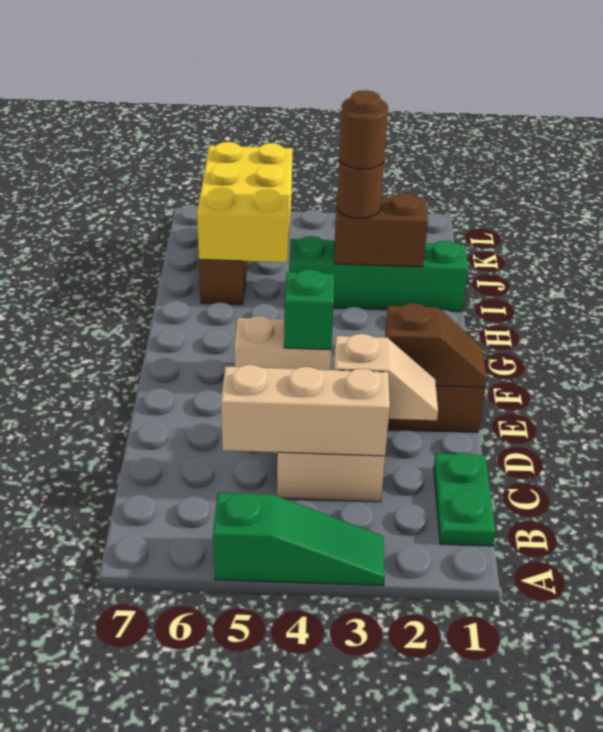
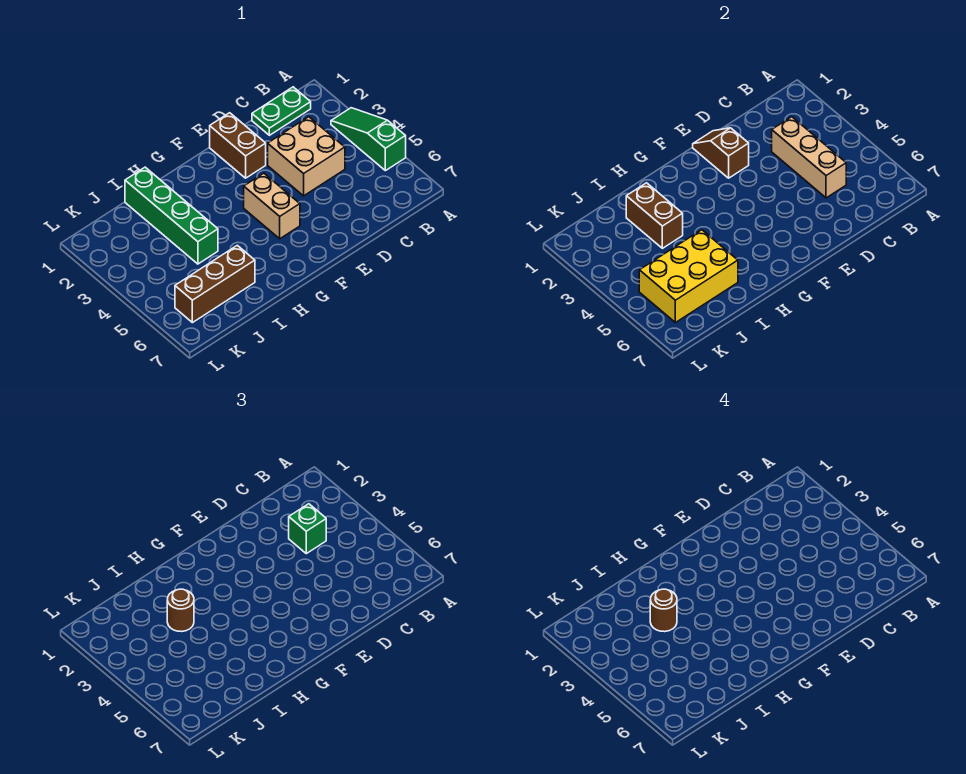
tan slope D2:D3 level 2 top 3 -> none
green brick F4 level 2 -> green brick C3 level 3

